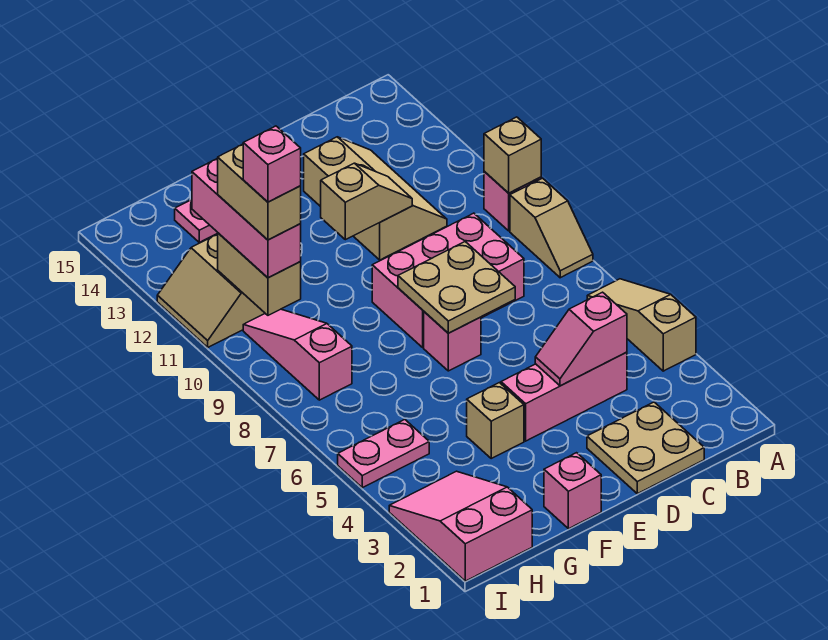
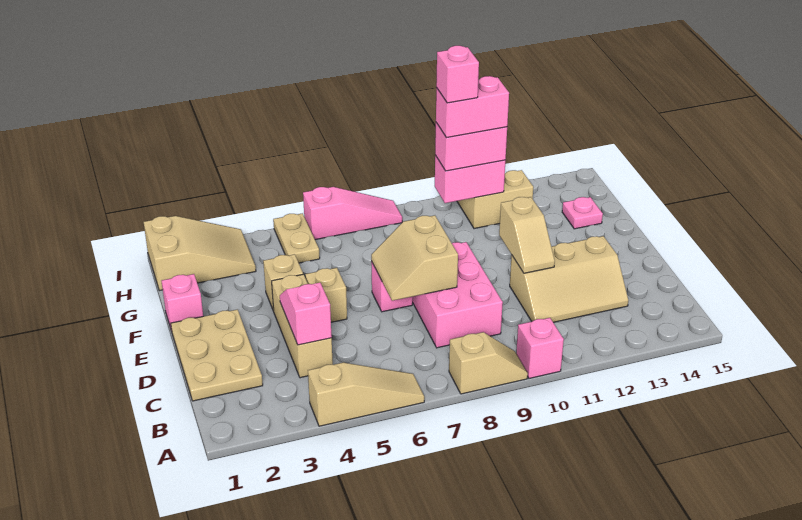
tan slope A8:A9 level 1 top 9 -> tan slope A8:A9 level 1 top 8
tan brick A10 level 2 -> tan brick E5 level 1
tan plate C1:D2 level 1 -> tan plate C1:E2 level 1
pink brick C4:E4 level 1 -> tan brick C4:E4 level 1
tan plate D7:E8 level 2 -> tan slope D7:E8 level 2 top 8
pink slope H1:I3 level 1 top 1 -> tan slope H1:I3 level 1 top 1
pink plate H5:I5 level 1 -> tan plate H5:I5 level 1
pink slope H8:H10 level 1 top 8 -> pink slope I6:I8 level 1 top 6
tan brick H10:H11 level 2 -> pink brick H10:H11 level 2
pink brick H10:H12 level 3 -> pink brick H10:H11 level 3
tan brick H10:H11 level 4 -> pink brick H10:H11 level 4

